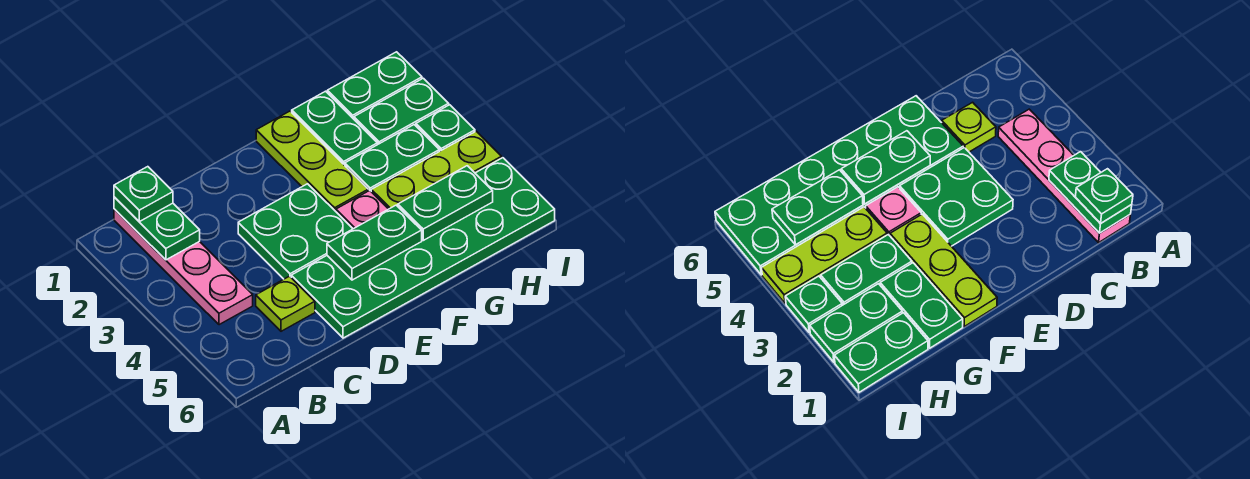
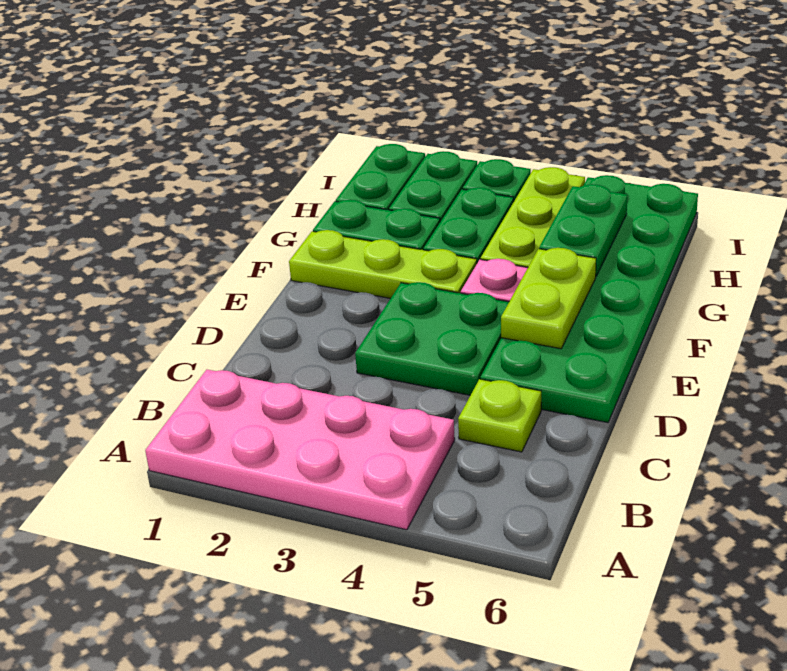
pink plate B1:B4 level 1 -> pink plate A1:B4 level 1
green plate B1:B2 level 2 -> none
green plate B1 level 3 -> none
green plate E5:F5 level 2 -> lime plate E5:F5 level 2

